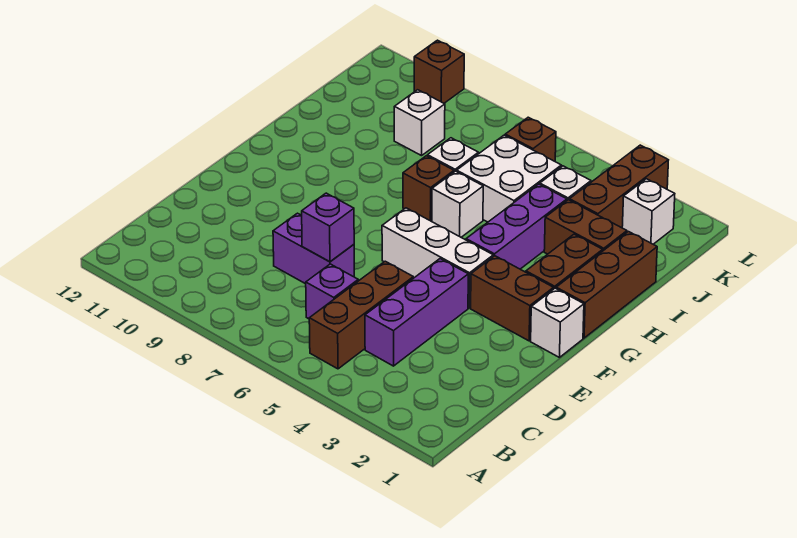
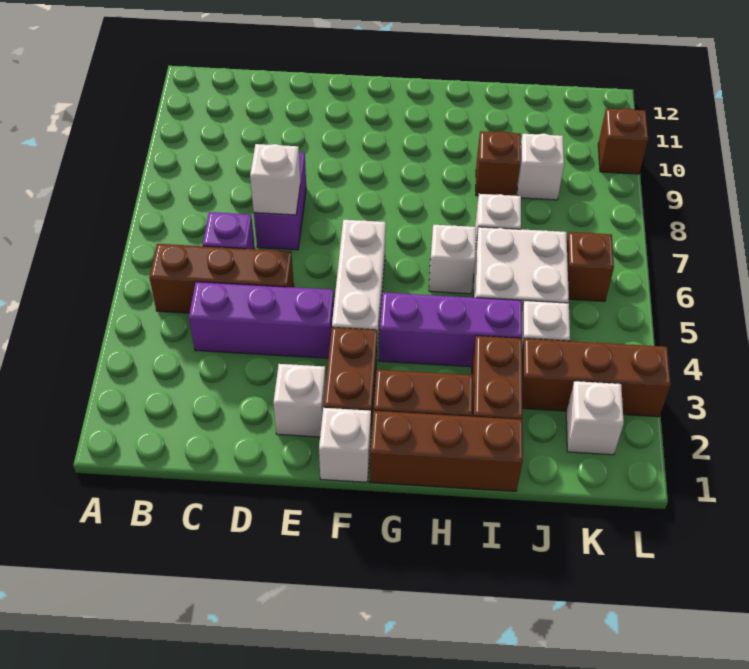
purple brick D7 level 2 -> white brick D7 level 2
none -> white brick E2 level 1
brown brick H7 level 1 -> brown brick I9 level 1

